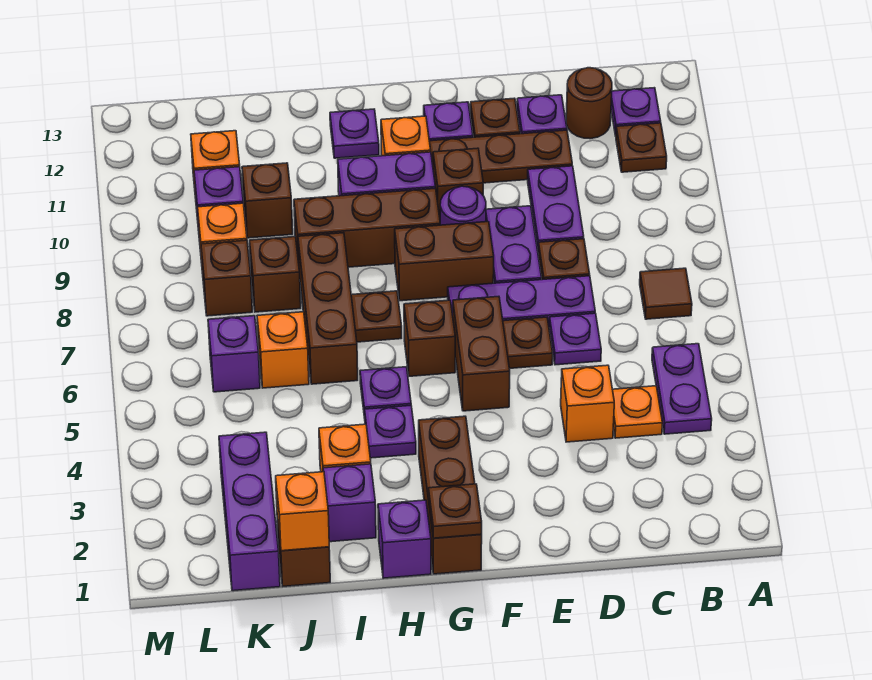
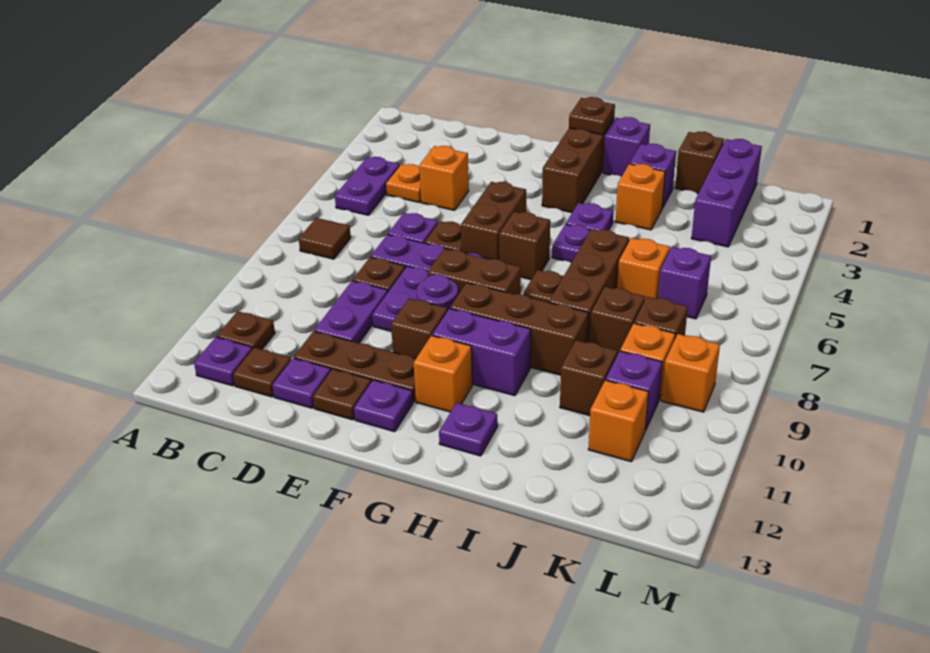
brown round brick C12 level 1 -> brown plate C12 level 1
orange brick J1 level 2 -> orange brick L9 level 1

